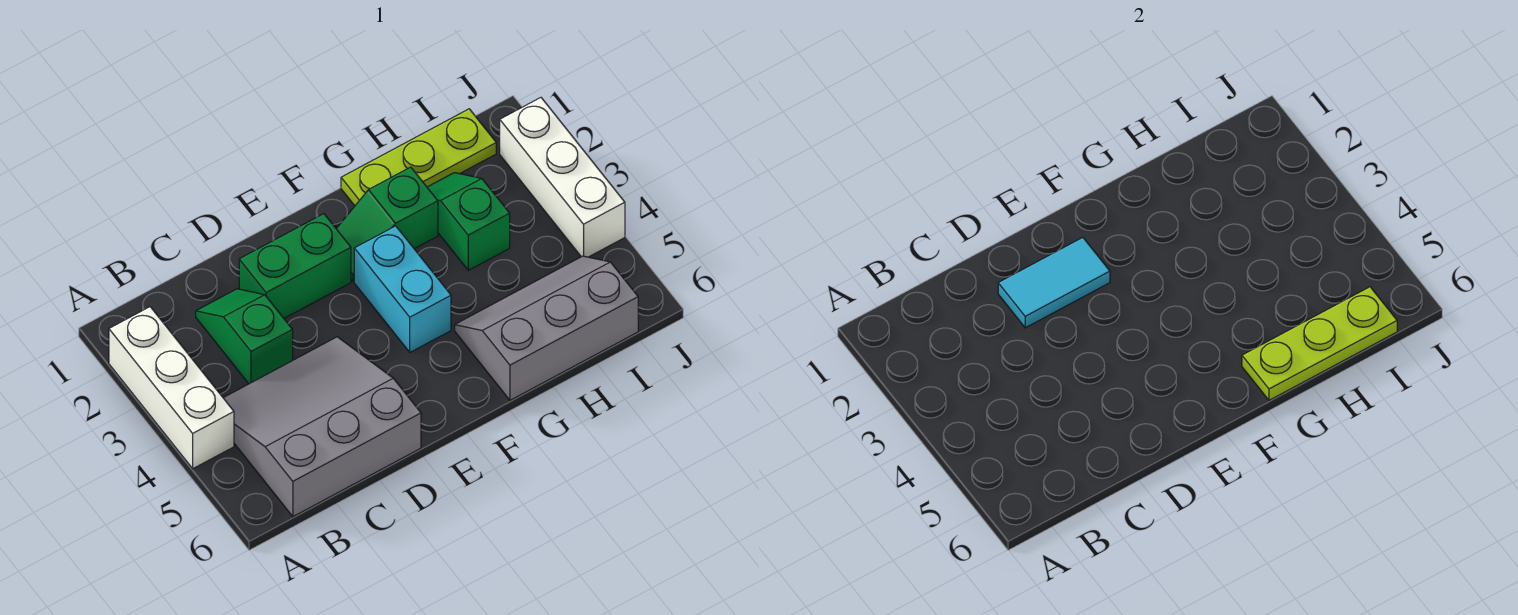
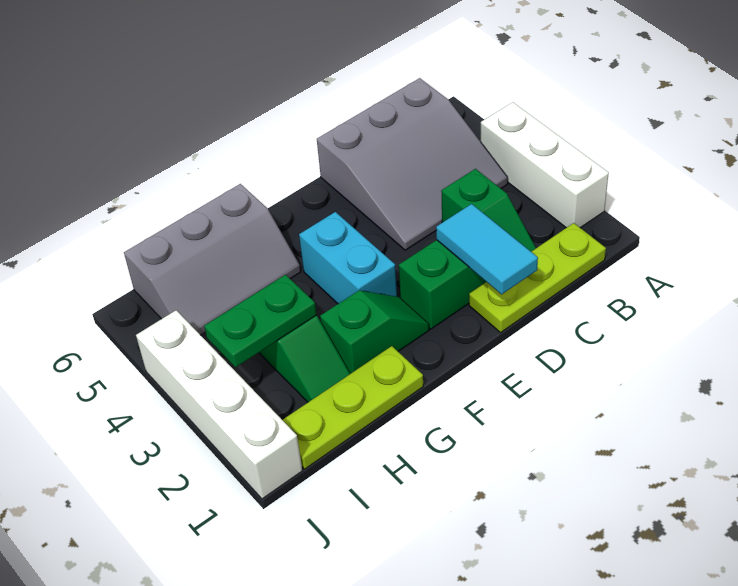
cyan tile D2:E2 level 2 -> cyan tile D1:D2 level 2
lime plate G6:I6 level 2 -> lime plate B1:D1 level 1
none -> green plate H3:I3 level 2
white brick J2:J4 level 1 -> white brick J1:J4 level 1

